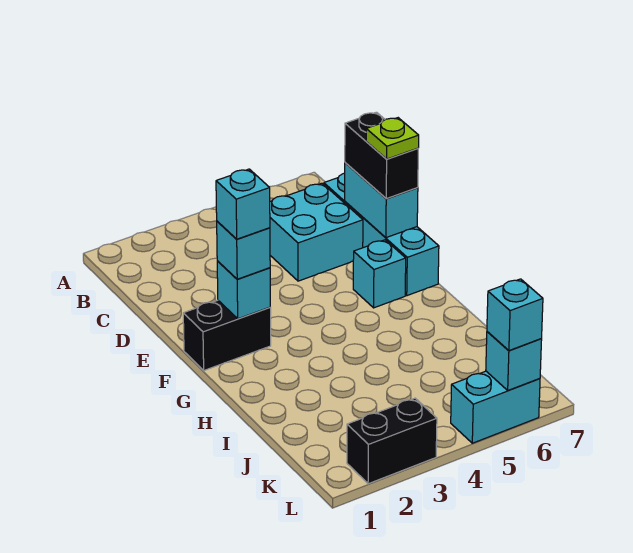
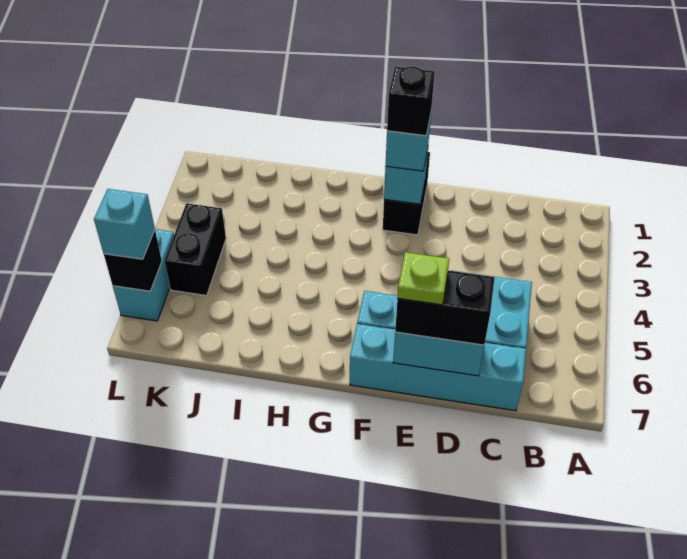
cyan brick F2 level 4 -> black brick F2 level 4
black brick L2:L3 level 1 -> black brick K4:K5 level 1
cyan brick L6 level 2 -> black brick L6 level 2

